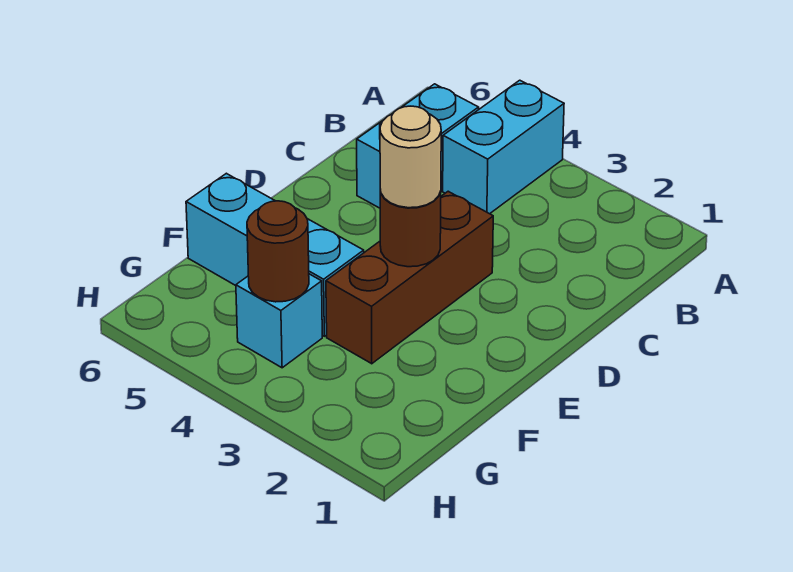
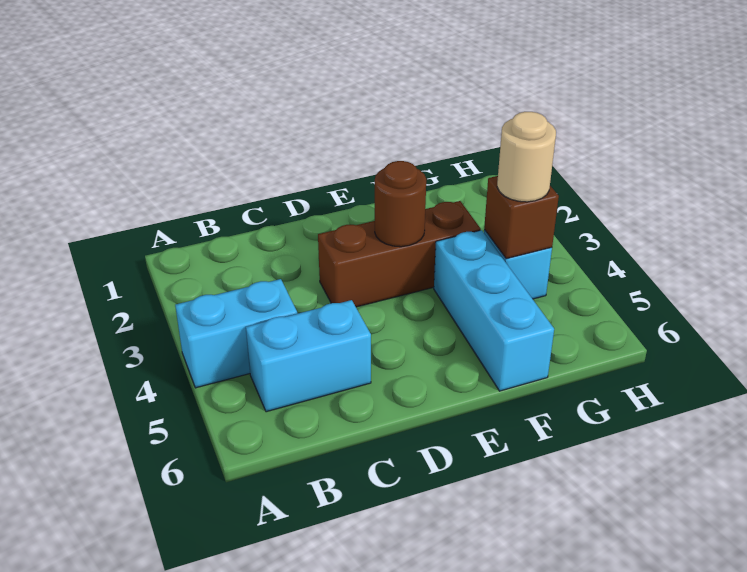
tan round brick E3 level 3 -> tan round brick G4 level 3
brown round brick G4 level 2 -> brown brick G4 level 2

